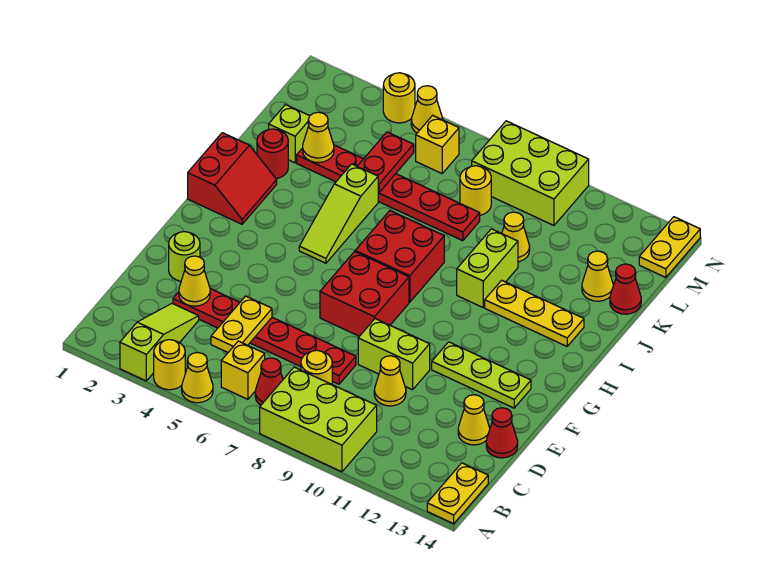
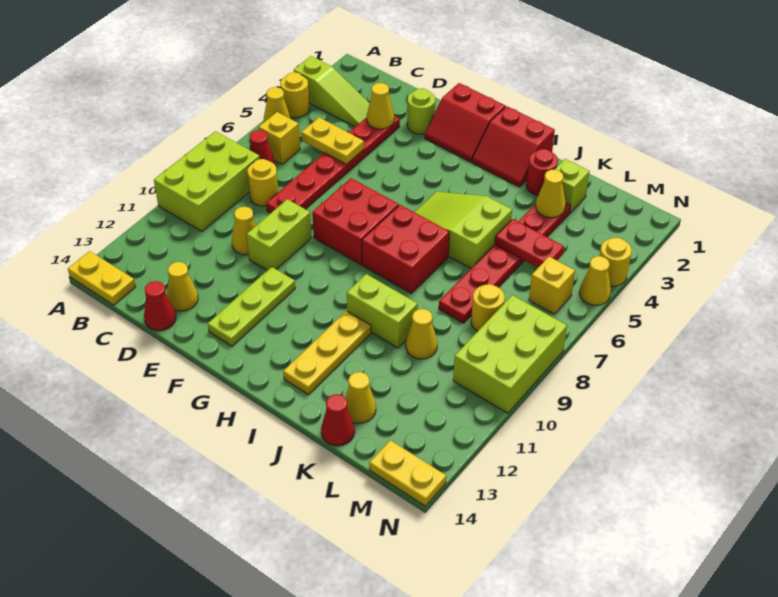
none -> red slope F1:G2 level 1 top 1
lime slope H5:J5 level 1 top J -> lime slope H5:J6 level 1 top J

